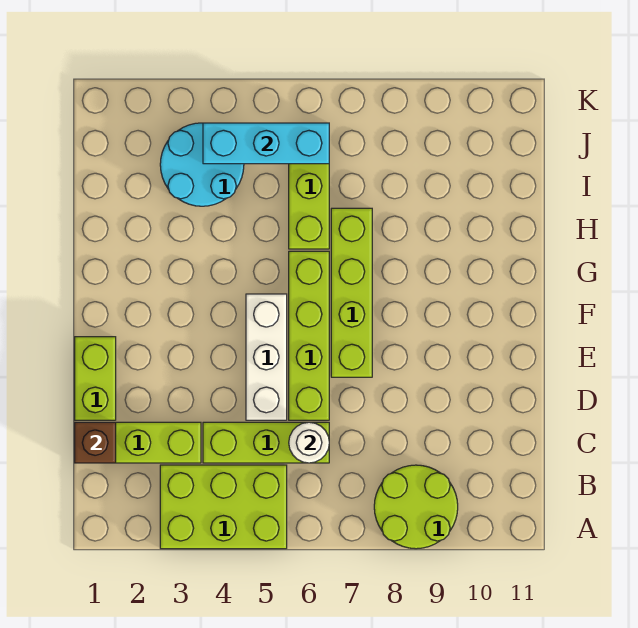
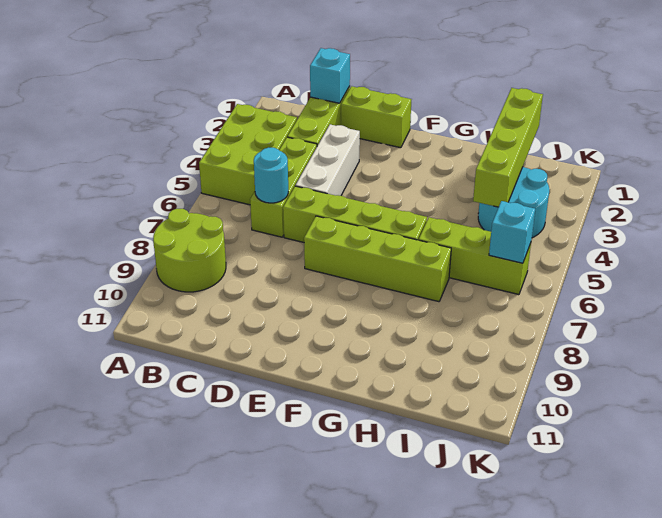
brown brick C1 level 2 -> cyan brick C1 level 2
white round brick C6 level 2 -> cyan round brick C6 level 2
white brick D5:F5 level 1 -> white brick D3:D5 level 1
none -> lime brick I1:I4 level 2
cyan brick J4:J6 level 2 -> cyan brick J6 level 2

